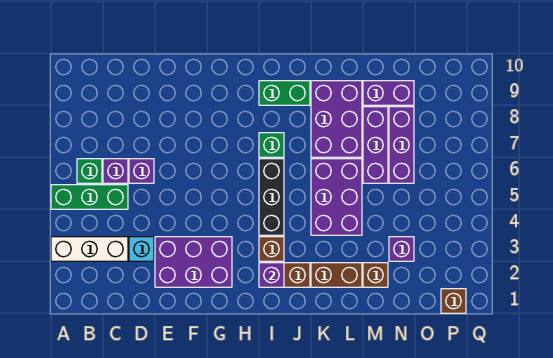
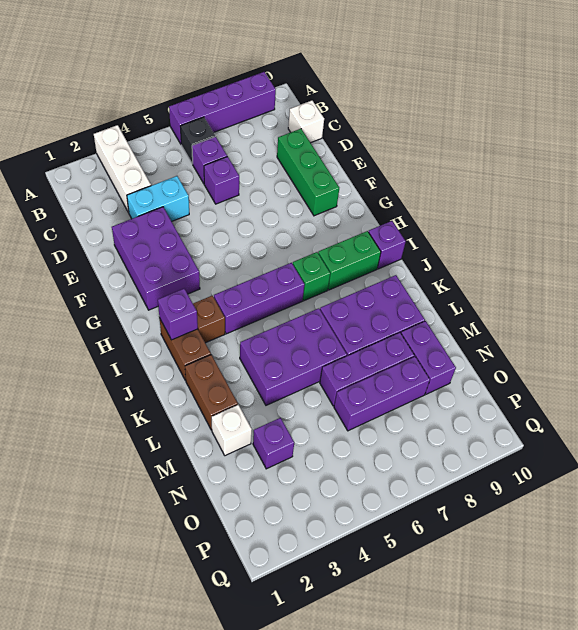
green brick A5:C5 level 1 -> green brick D9:F9 level 1
none -> purple brick A6:A9 level 1
green brick B6 level 1 -> black brick B6 level 1
none -> white brick C10 level 1
cyan brick D3 level 1 -> cyan brick D3:D4 level 1
black brick I4:I6 level 1 -> purple brick I4:I6 level 1
green brick I9:J9 level 1 -> green brick I8:I9 level 1
none -> purple brick I10 level 1
brown brick M2 level 1 -> white brick M2 level 1
brown brick P1 level 1 -> none

